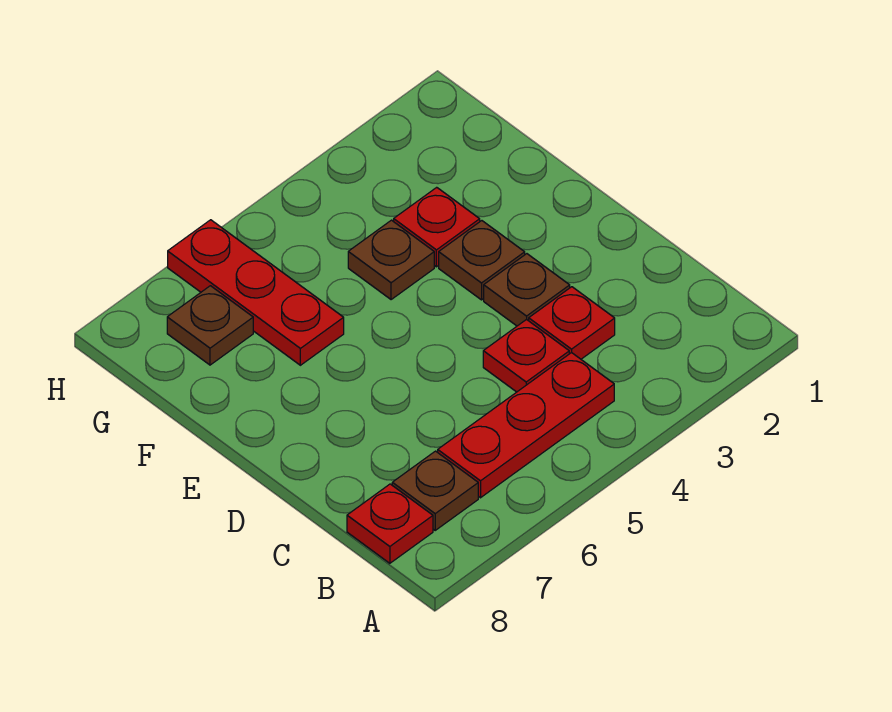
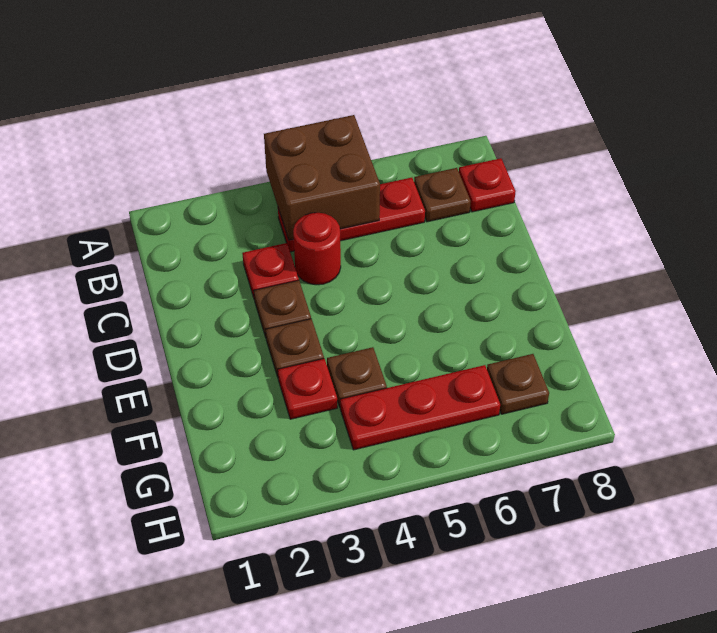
none -> brown brick A4:B5 level 2
red plate C4 level 1 -> red round brick C4 level 1
red plate F6:H6 level 1 -> red plate G4:G6 level 1

